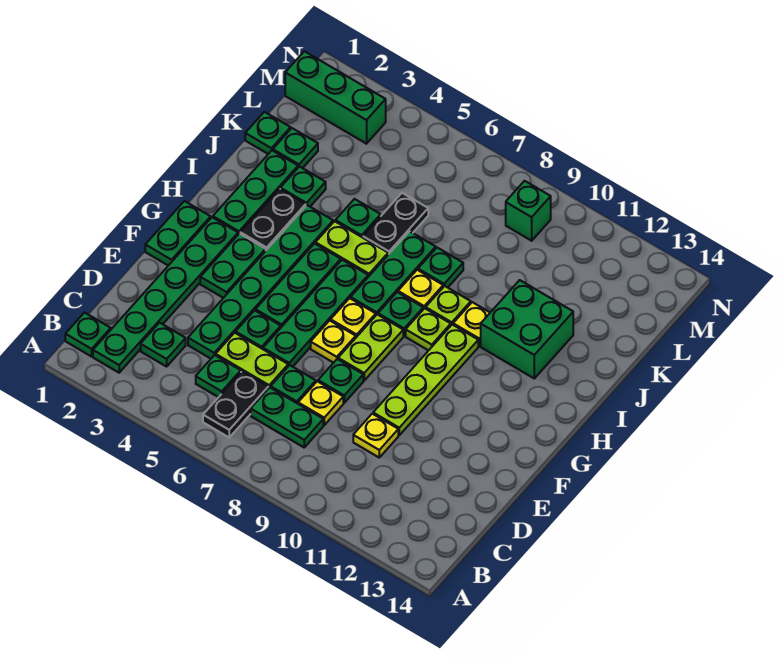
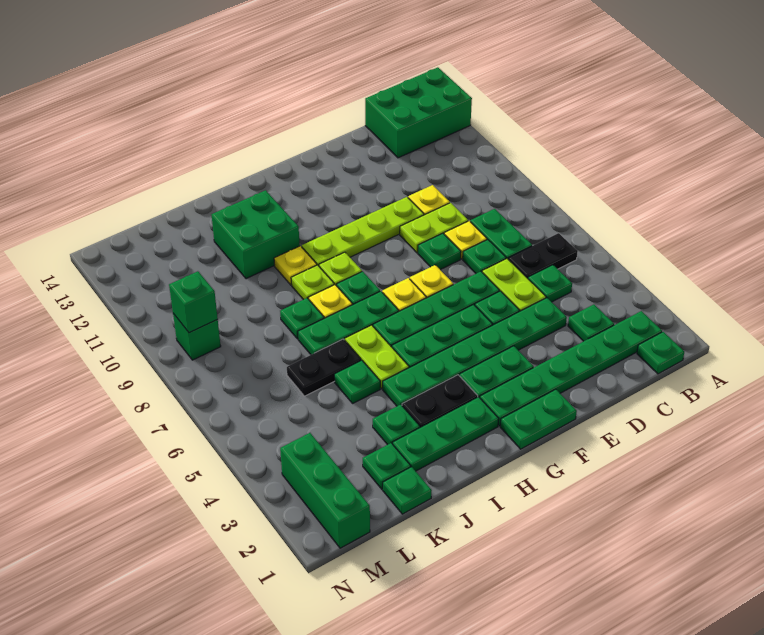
none -> green brick A13:C14 level 1
lime plate F8:G8 level 1 -> lime plate D9:E9 level 1
none -> green brick M9 level 2

